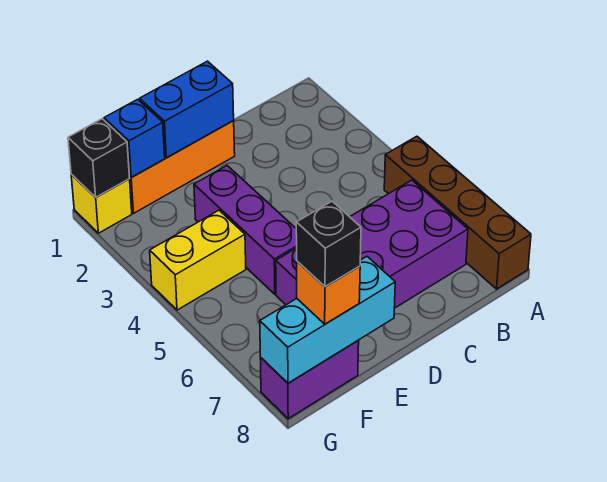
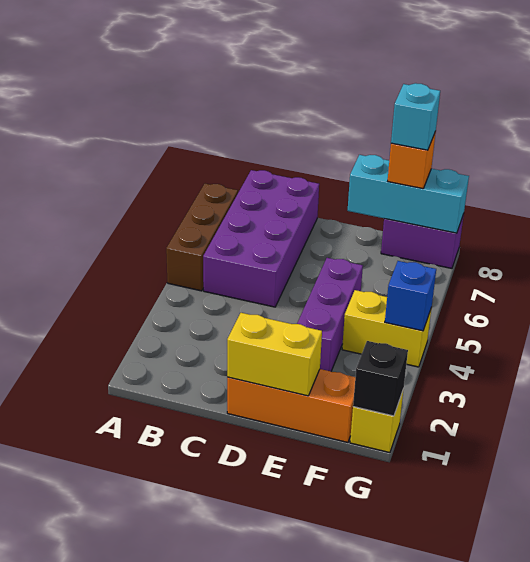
brown brick A5:A8 level 1 -> brown brick A5:A7 level 1
purple brick B6:E7 level 1 -> purple brick B5:C8 level 1
blue brick D1:E1 level 2 -> yellow brick D1:E1 level 2
blue brick F1 level 2 -> blue brick G4 level 2
black brick F8 level 4 -> cyan brick F8 level 4

